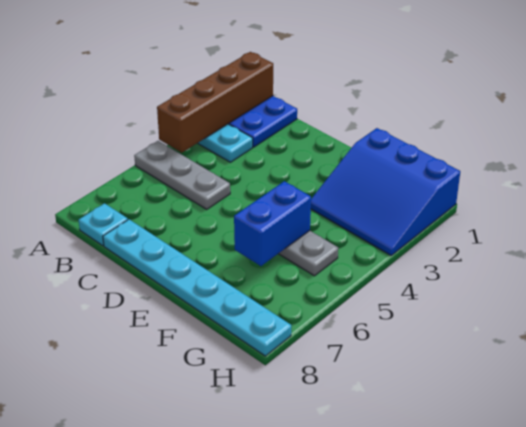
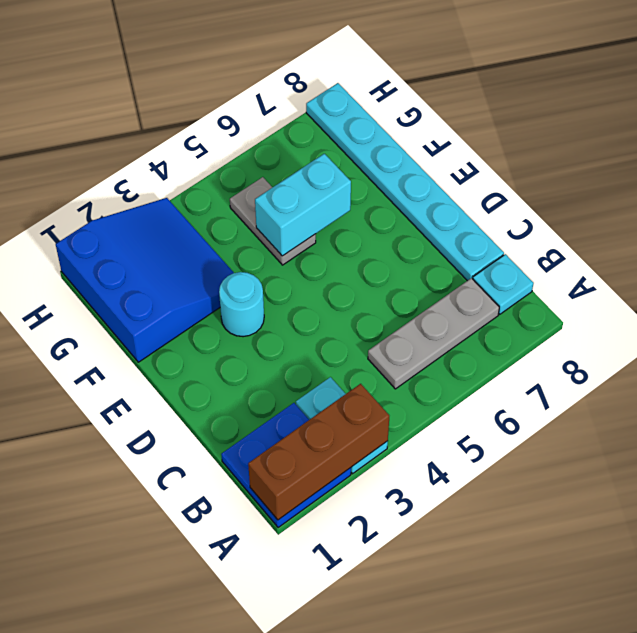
brown brick A1:A4 level 2 -> brown brick A1:A3 level 2
grey plate A5:C5 level 1 -> grey plate B5:B7 level 1
none -> cyan round brick E3 level 1
blue brick F5:F6 level 2 -> cyan brick F5:F6 level 2

